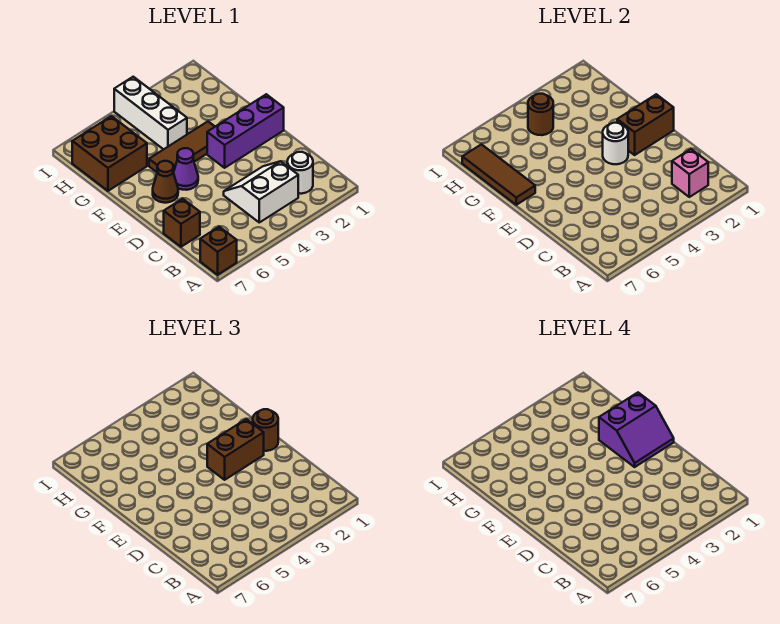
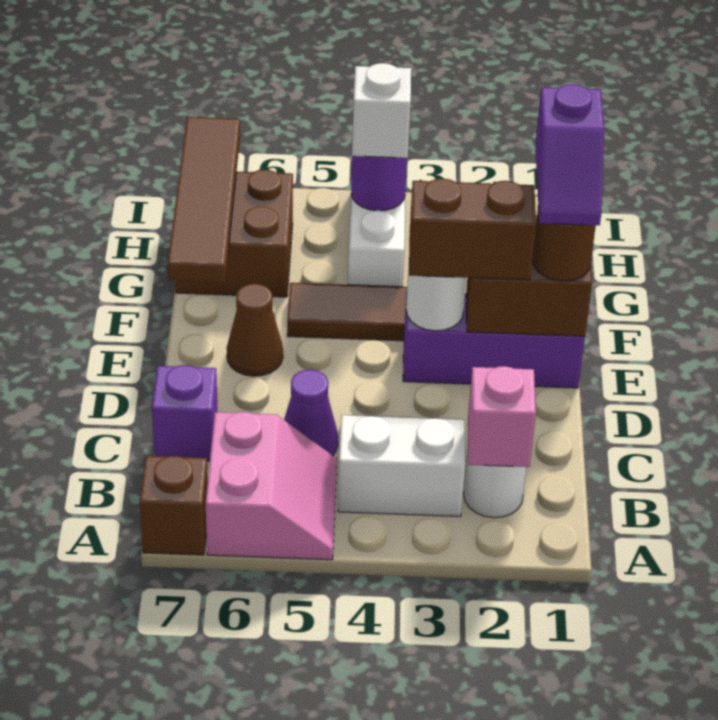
none -> pink slope A5:B6 level 1 top 6
brown brick C7 level 1 -> purple brick C7 level 1
purple slope E1:F2 level 4 top F -> purple slope E1:F1 level 4 top F
purple cone E5 level 1 -> purple cone C5 level 1
brown tile F7:H7 level 2 -> brown tile F7:I7 level 2
brown round brick H4 level 2 -> purple round brick H4 level 2
none -> white brick H4 level 3

